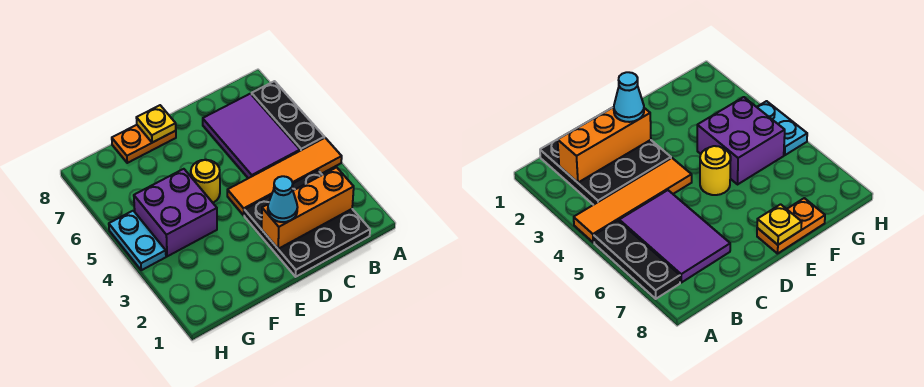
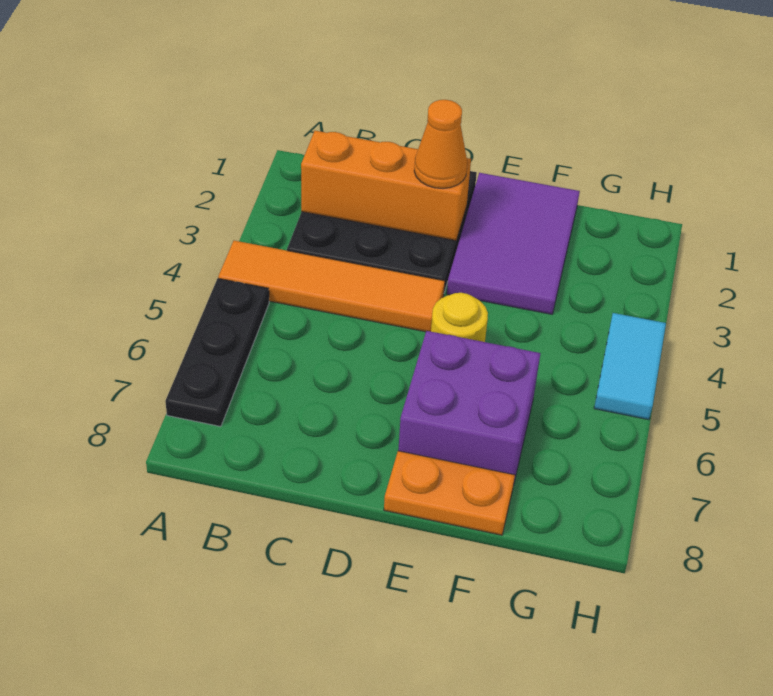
purple tile B5:C7 level 1 -> purple tile E1:F3 level 1
cyan cone D2 level 3 -> orange cone D2 level 3
yellow plate E8 level 2 -> none
purple brick F4:G5 level 1 -> purple brick E6:F7 level 1
cyan plate H4:H5 level 1 -> cyan tile H4:H5 level 1

